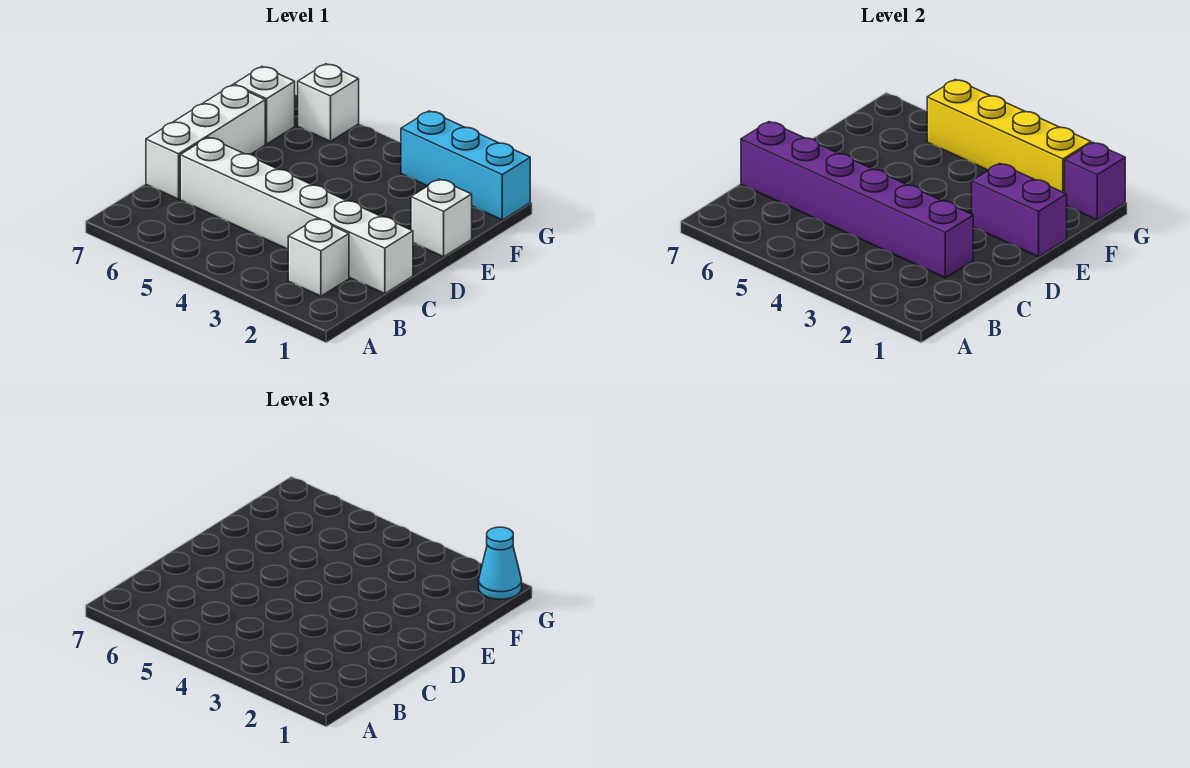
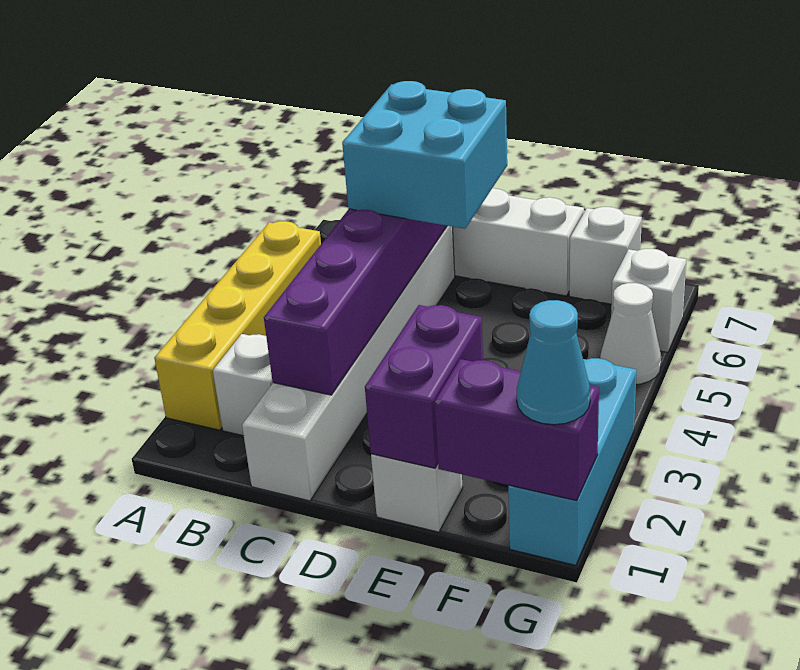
none -> cyan brick C5:D6 level 3
purple brick G1 level 2 -> purple brick F1:G1 level 2
yellow brick G2:G5 level 2 -> yellow brick A2:A5 level 1
none -> white cone G5 level 1

